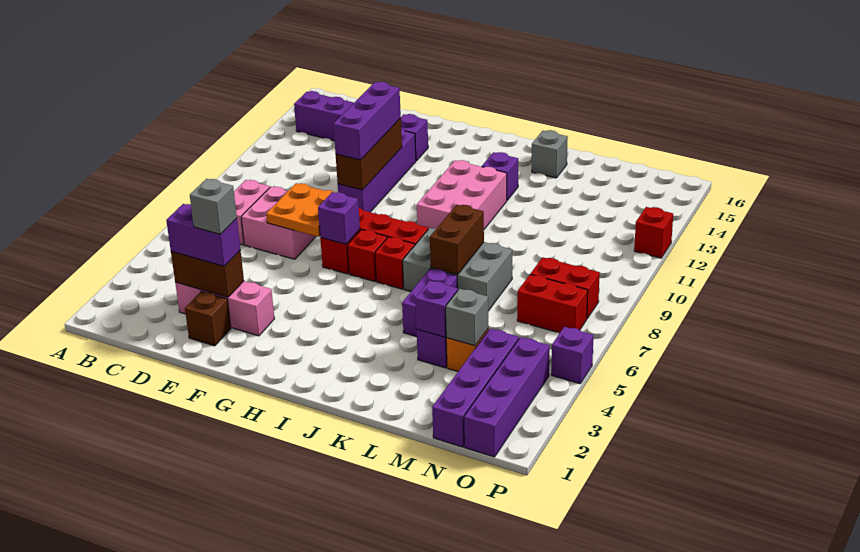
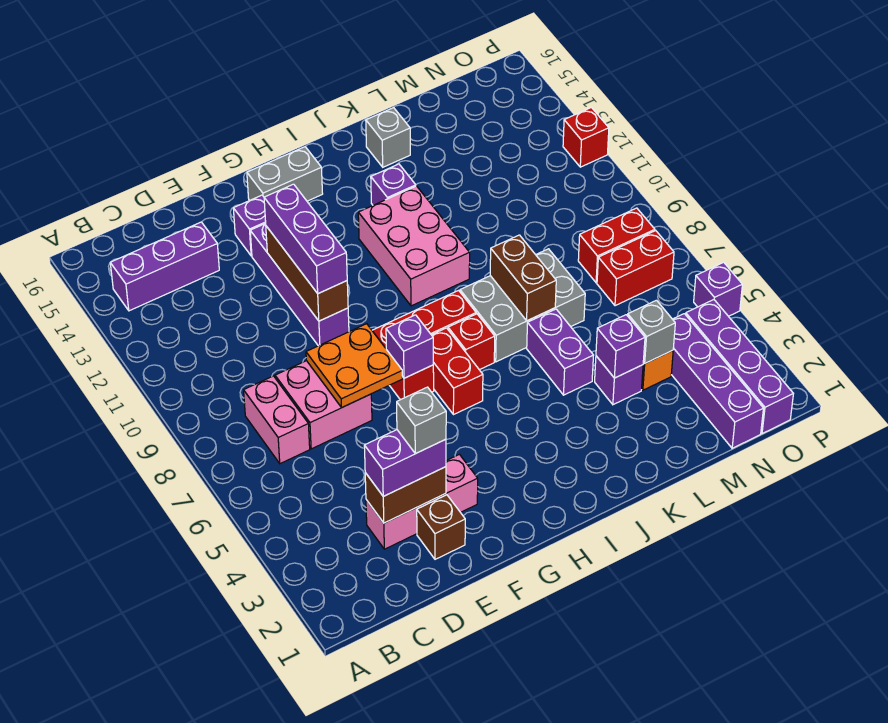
none -> grey brick G15:H15 level 1
red brick H7 level 1 -> red brick H6:H7 level 1

